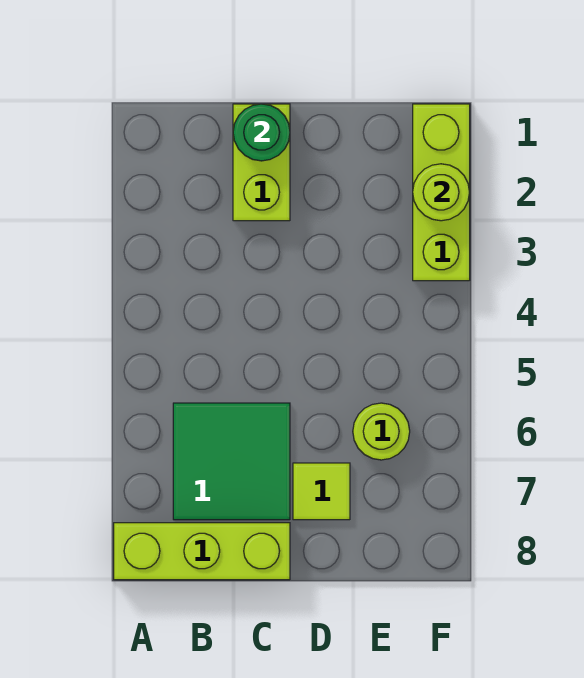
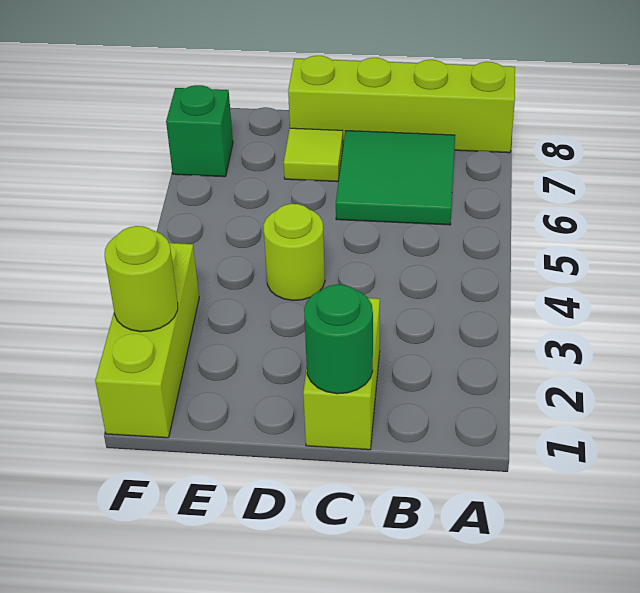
lime brick A8:C8 level 1 -> lime brick A8:D8 level 1
lime round brick E6 level 1 -> lime round brick D4 level 1
none -> green brick F7 level 1

